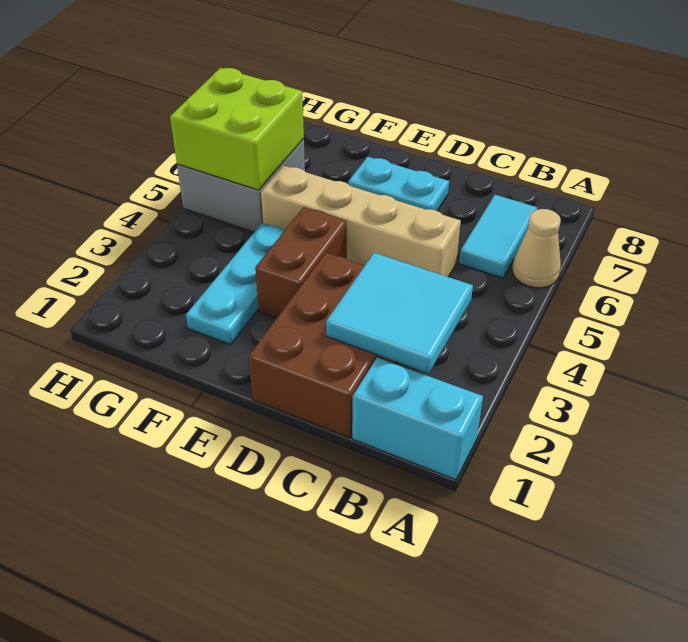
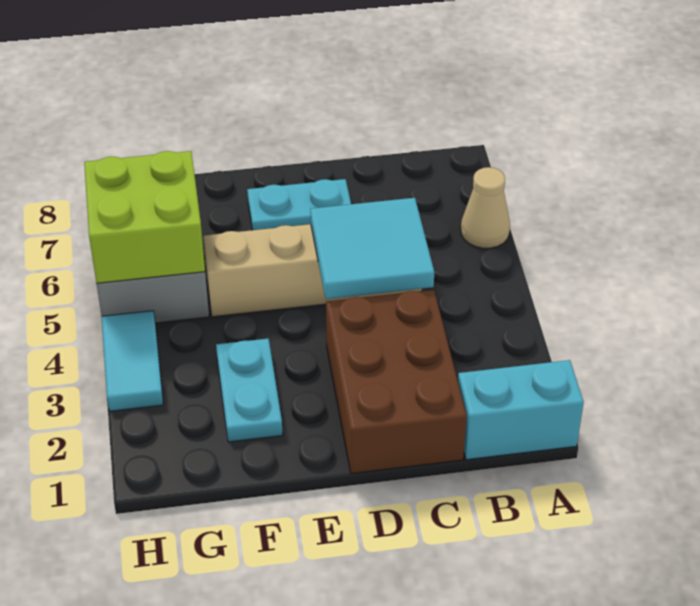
cyan tile B2:C3 level 2 -> cyan tile C4:D5 level 2
cyan tile B6:B7 level 1 -> cyan tile H3:H4 level 1
brown brick E3:E4 level 1 -> none
cyan plate F2:F4 level 1 -> cyan plate F2:F3 level 1

